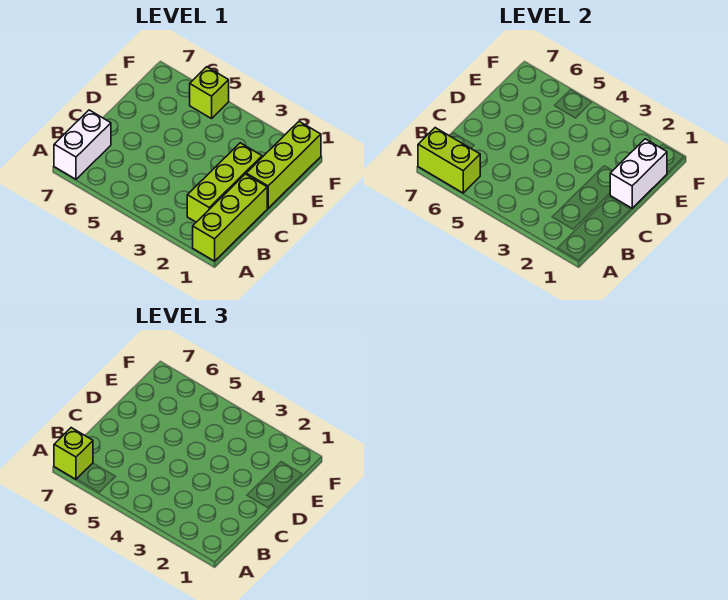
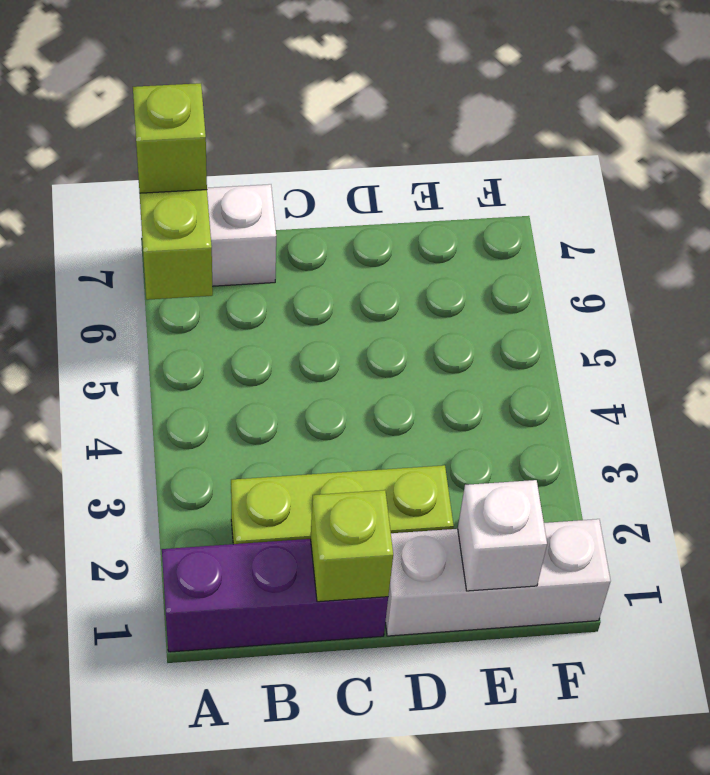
lime brick A1:C1 level 1 -> purple brick A1:C1 level 1
lime brick D1:F1 level 1 -> white brick D1:F1 level 1
white brick D1:E1 level 2 -> white brick E1 level 2
lime brick F5 level 1 -> lime brick C1 level 2

